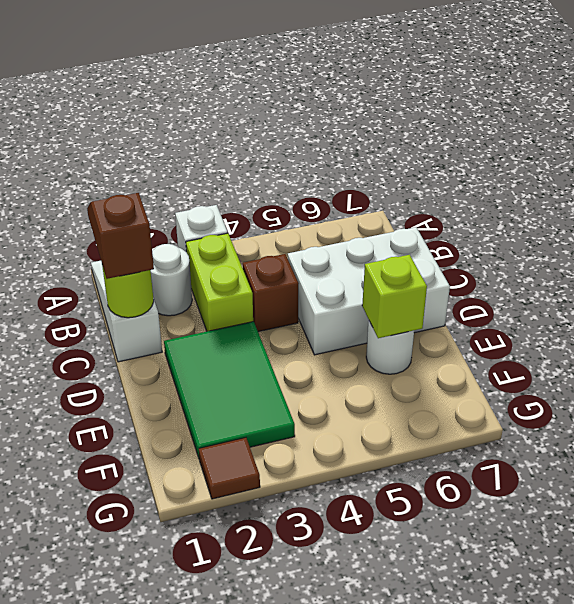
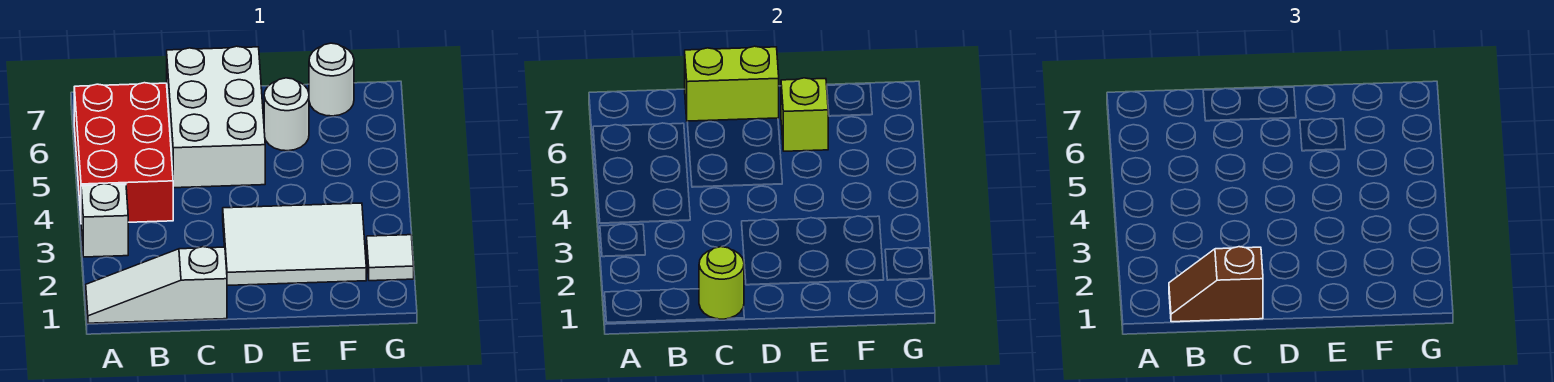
none -> red brick A4:B6 level 1
white round brick B2 level 1 -> white round brick F7 level 1
lime brick B3:C3 level 1 -> lime brick C7:D7 level 2
brown brick C4 level 1 -> none
green tile D2:F3 level 1 -> white tile D2:F3 level 1
brown tile G2 level 1 -> white tile G2 level 1

